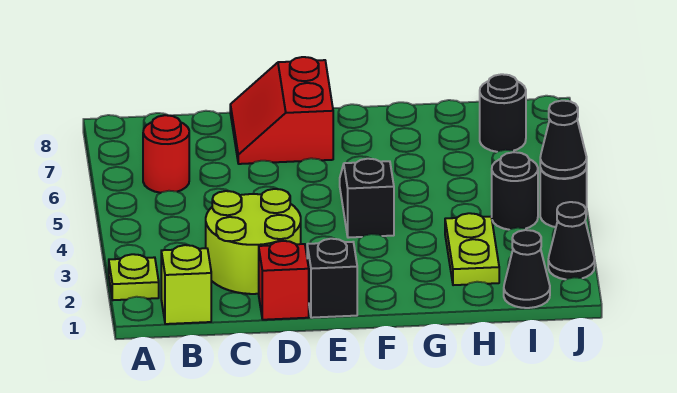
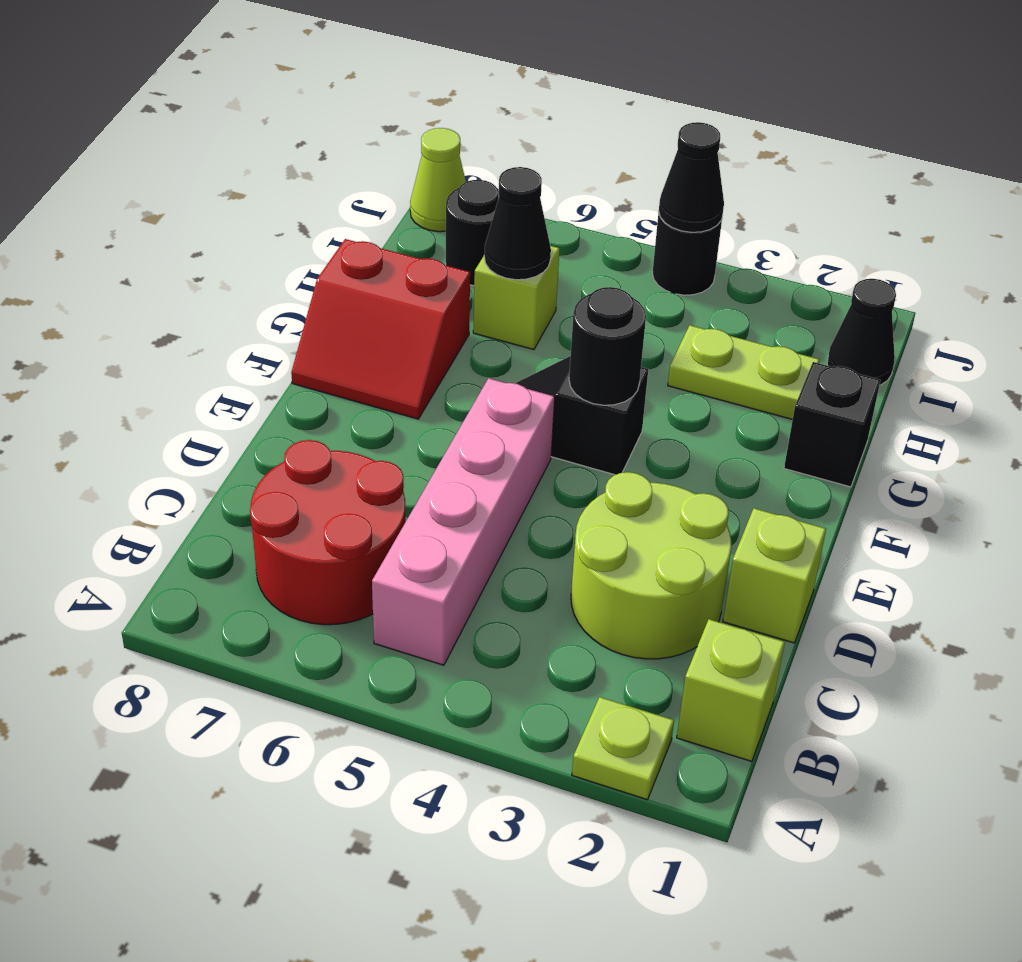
none -> pink brick B5:E5 level 1
red round brick B6 level 1 -> red round brick B6:C7 level 1
red brick D1 level 1 -> lime brick D1 level 1
red slope D7:E8 level 1 top E -> red slope F7:G8 level 1 top G
black brick E1 level 1 -> black brick G1 level 1
none -> lime brick H6 level 1
black round brick I4 level 1 -> black round brick F4 level 2
black cone J2 level 1 -> black cone H6 level 2
none -> lime cone J8 level 1

